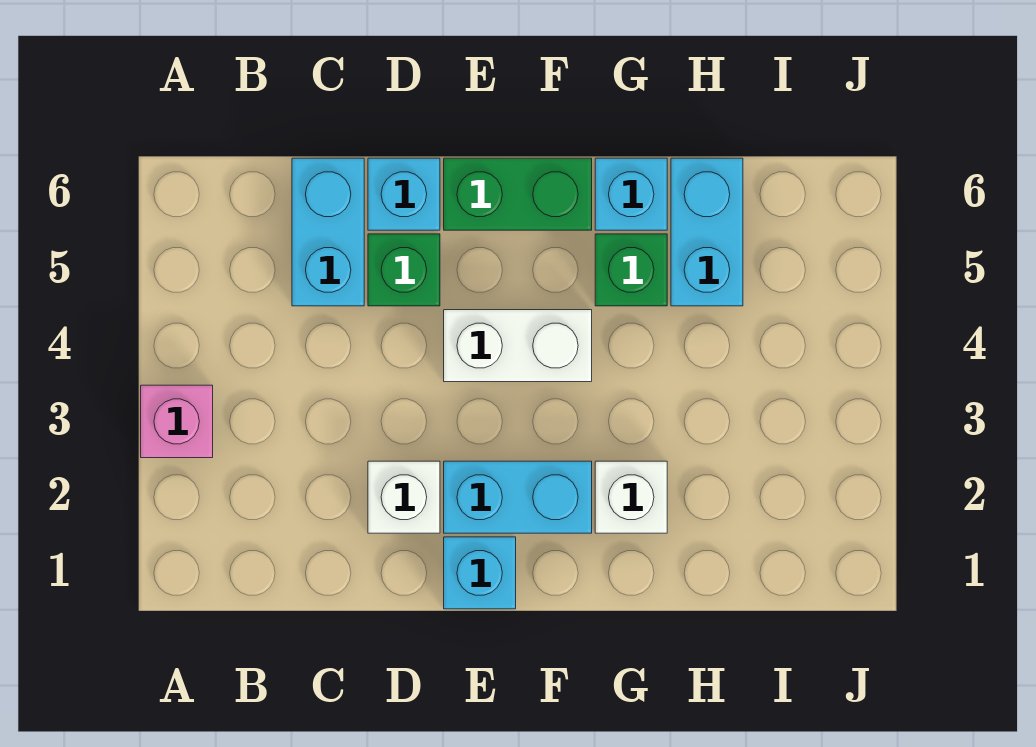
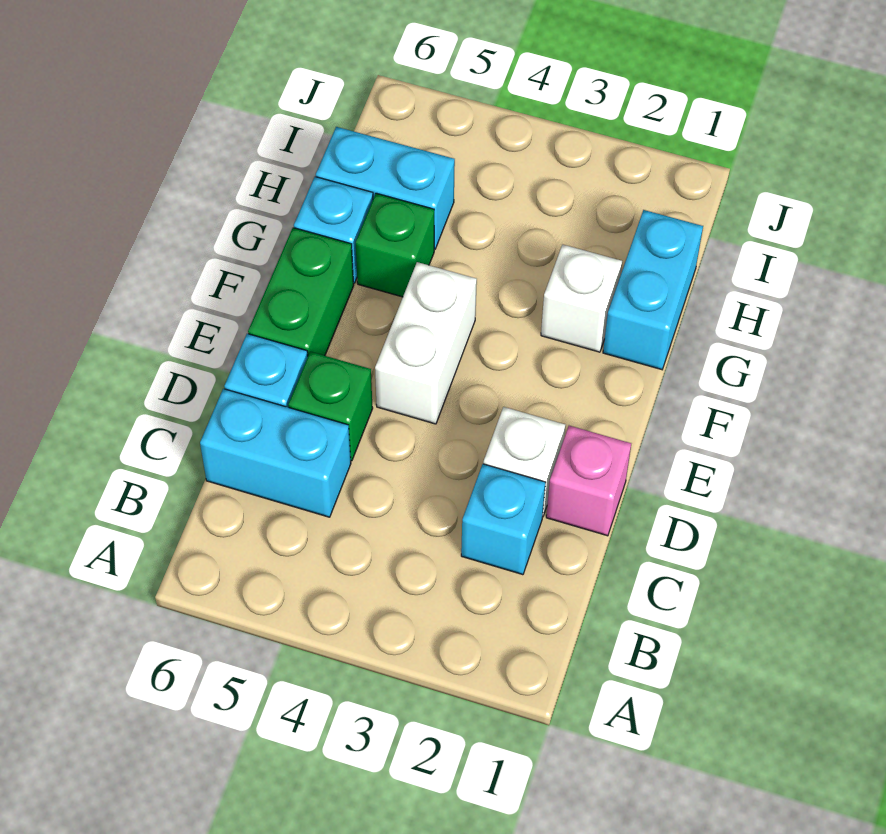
pink brick A3 level 1 -> pink brick D1 level 1
cyan brick E1 level 1 -> cyan brick C2 level 1
cyan brick E2:F2 level 1 -> cyan brick G1:H1 level 1

